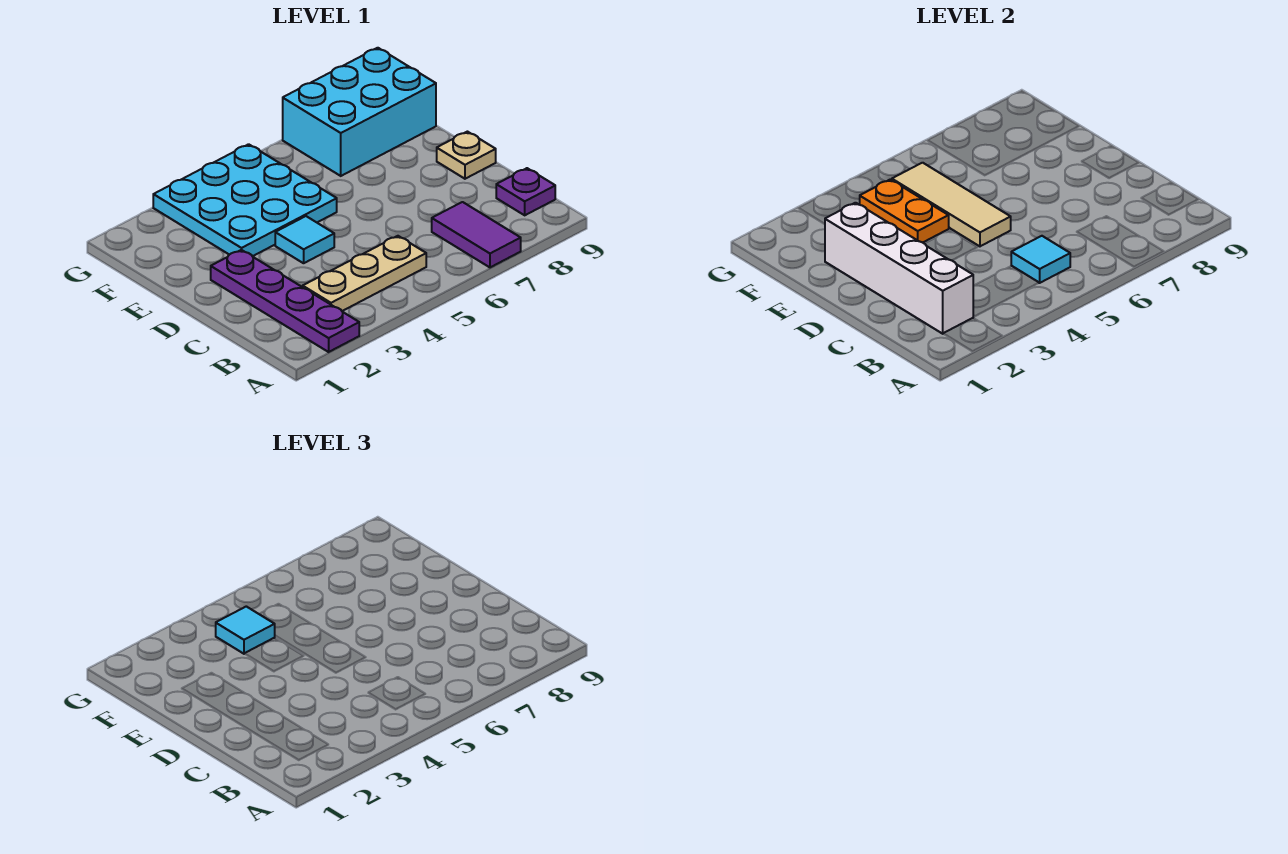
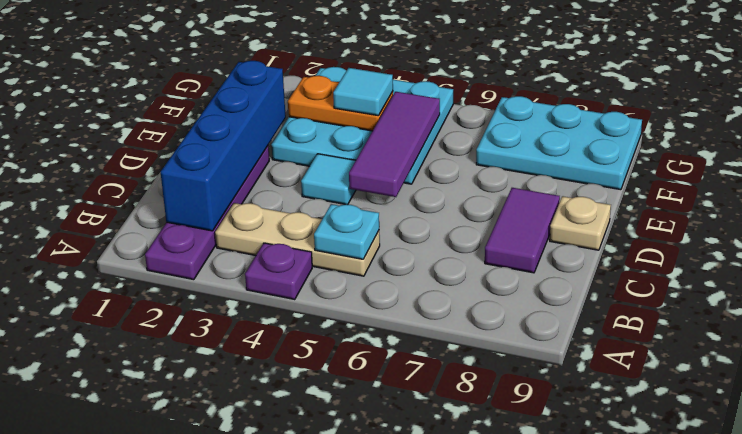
purple tile A7:B7 level 1 -> purple tile C8:D8 level 1
white brick B2:E2 level 2 -> blue brick B2:E2 level 2
cyan tile B5 level 2 -> cyan plate B5 level 2
purple plate B9 level 1 -> purple plate A4 level 1
tan tile D5:F5 level 2 -> purple tile D5:F5 level 2
orange plate E4:F4 level 2 -> orange plate F3:F4 level 2
cyan brick F7:G9 level 1 -> cyan plate F7:G9 level 1

